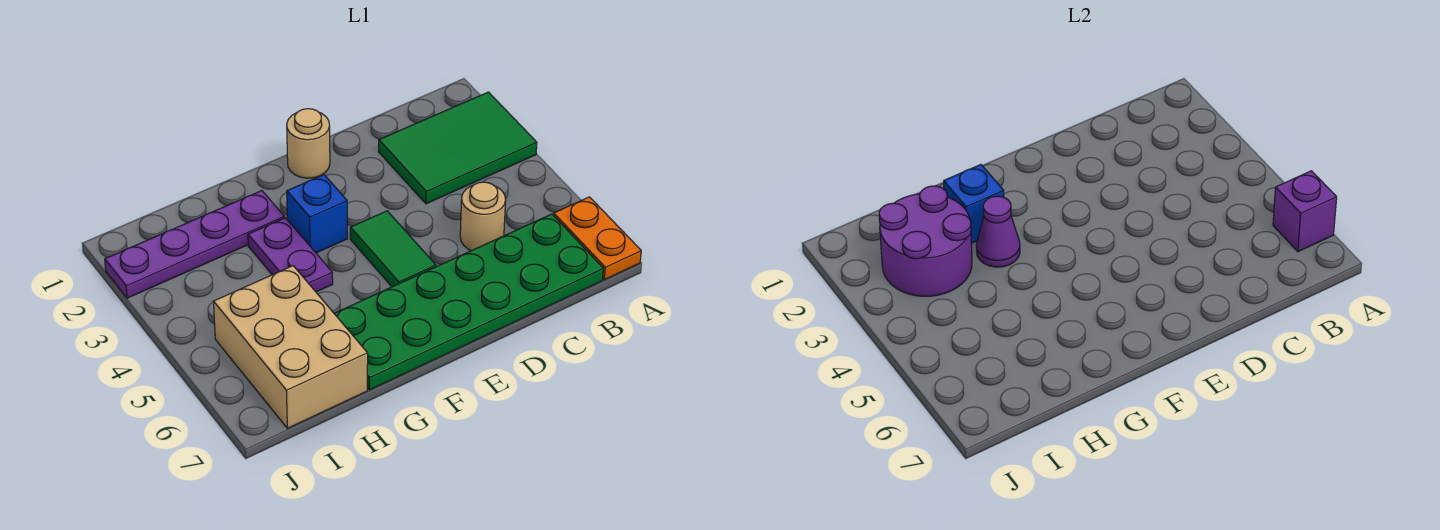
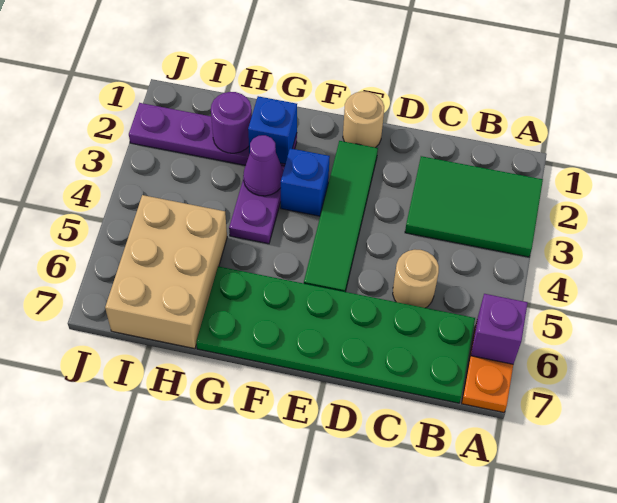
green tile E4:E5 level 1 -> green tile E2:E5 level 1
purple round brick H2:I3 level 2 -> purple round brick H2 level 2

